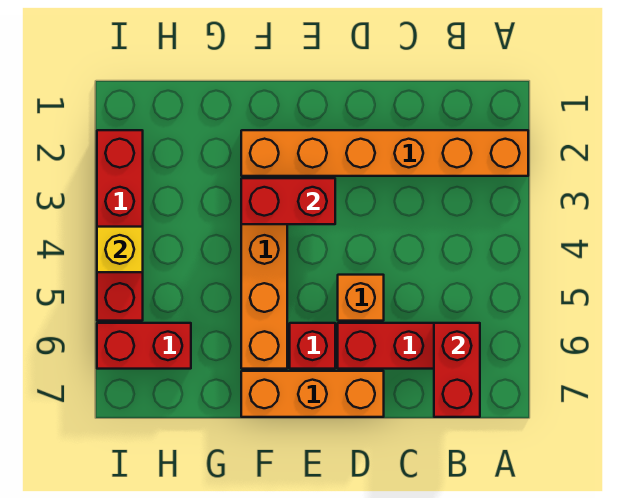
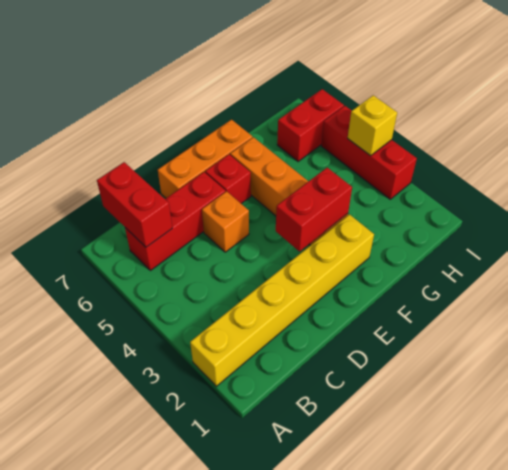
orange brick A2:F2 level 1 -> yellow brick A2:F2 level 1
red brick I2:I5 level 1 -> red brick I3:I5 level 1

